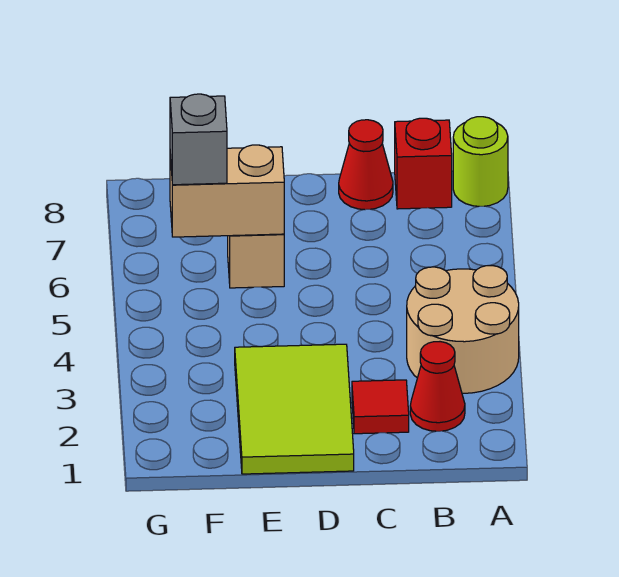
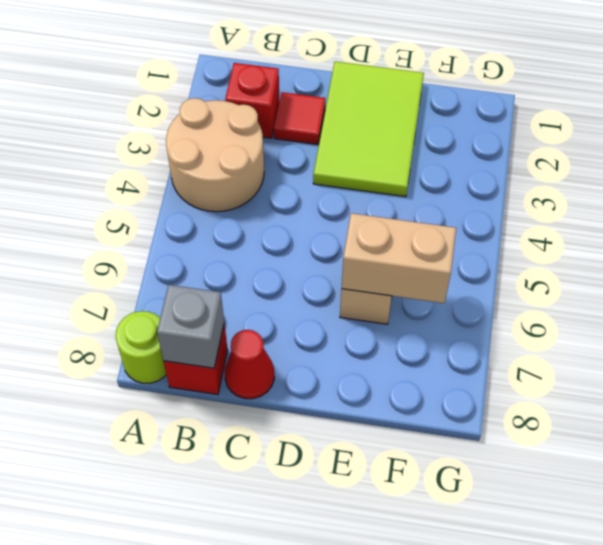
red cone B2 level 1 -> red brick B2 level 1
grey brick F6 level 3 -> grey brick B8 level 2

